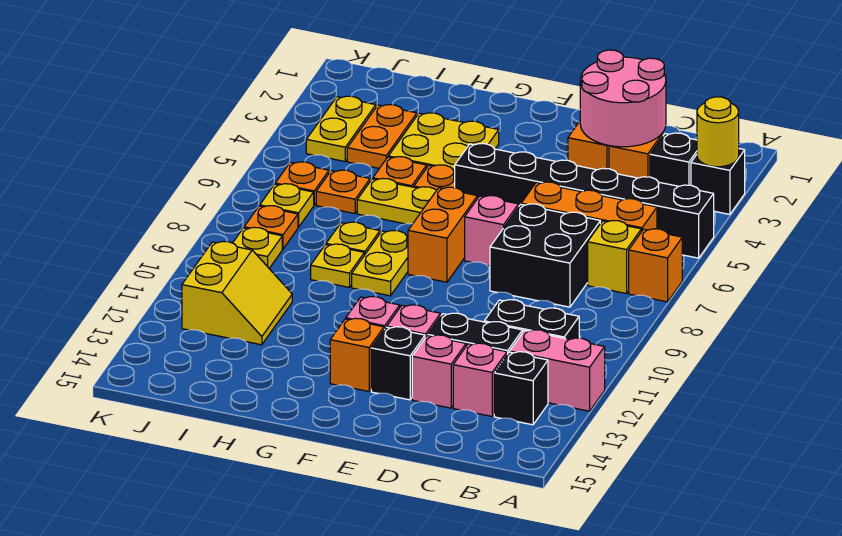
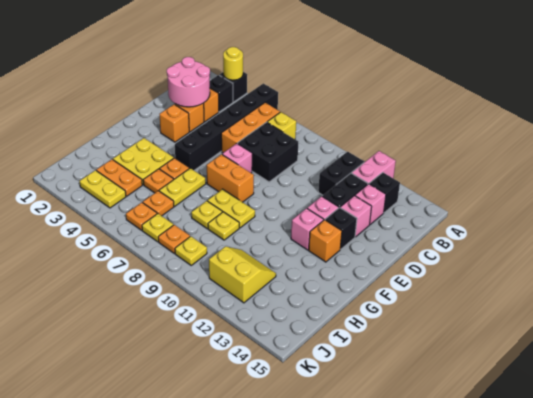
orange brick A7 level 1 -> orange brick E3 level 1

